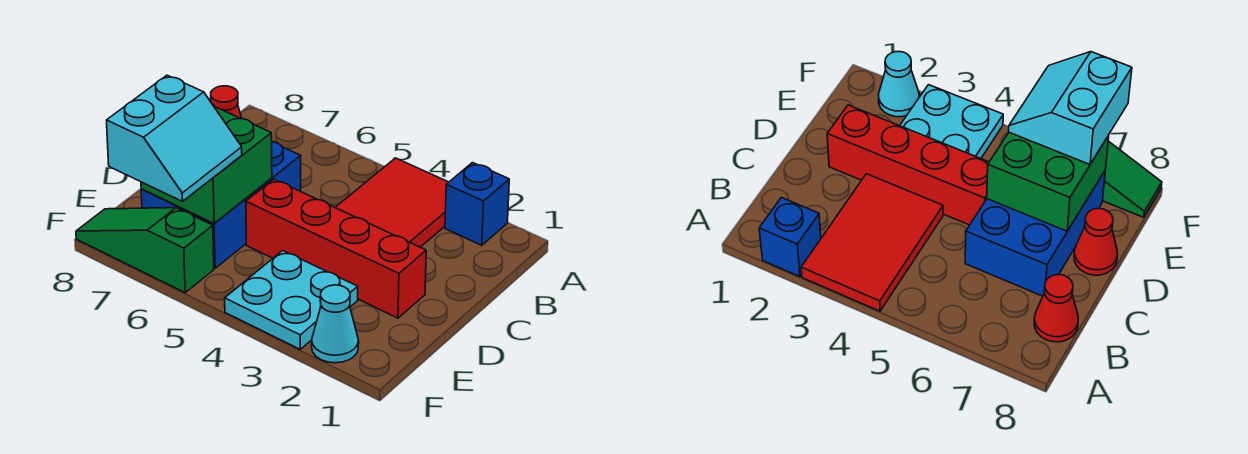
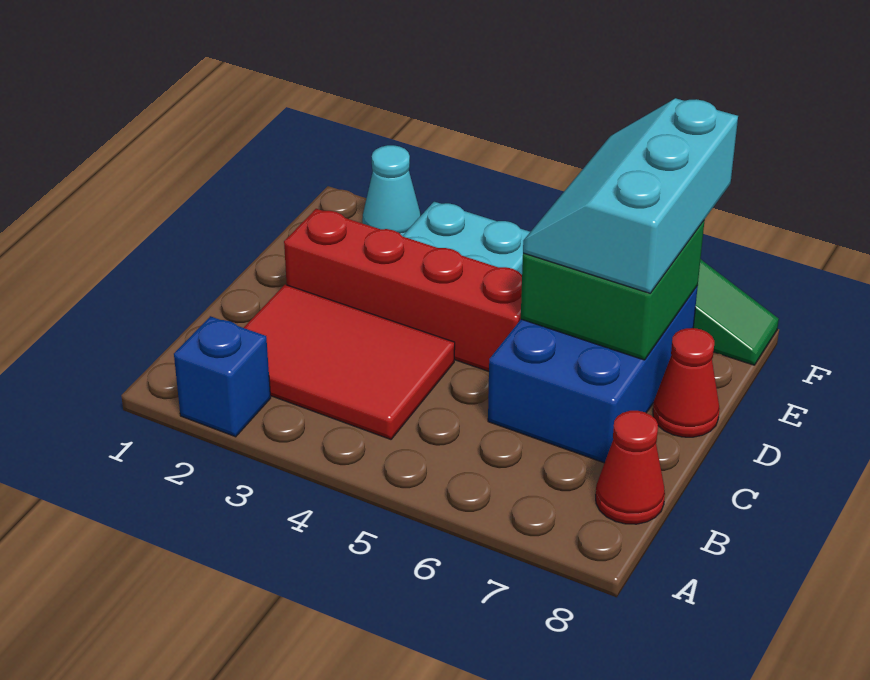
red tile A3:C4 level 1 -> red tile B2:C4 level 1
cyan slope E6:F7 level 3 top 7 -> cyan slope D6:F7 level 3 top 7

